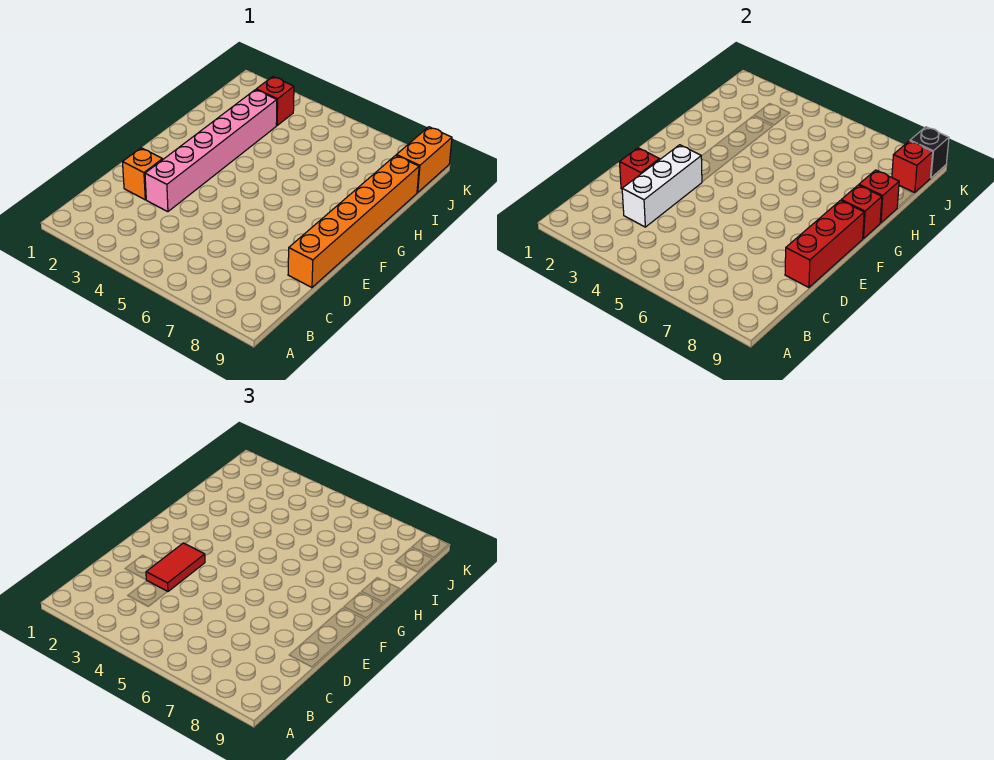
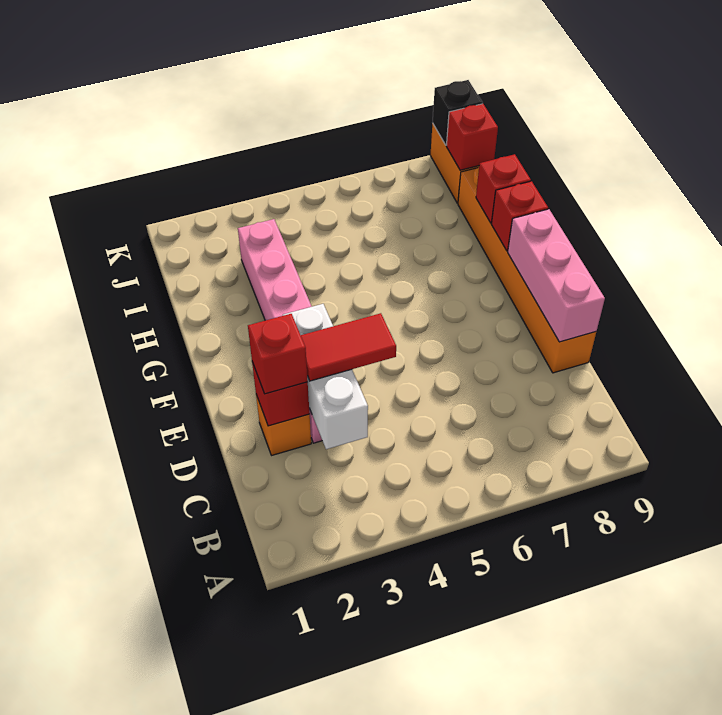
red tile D3:E3 level 3 -> red tile D3:D4 level 3
red brick D9:F9 level 2 -> pink brick D9:F9 level 2
red brick J3 level 1 -> red brick D2 level 3

